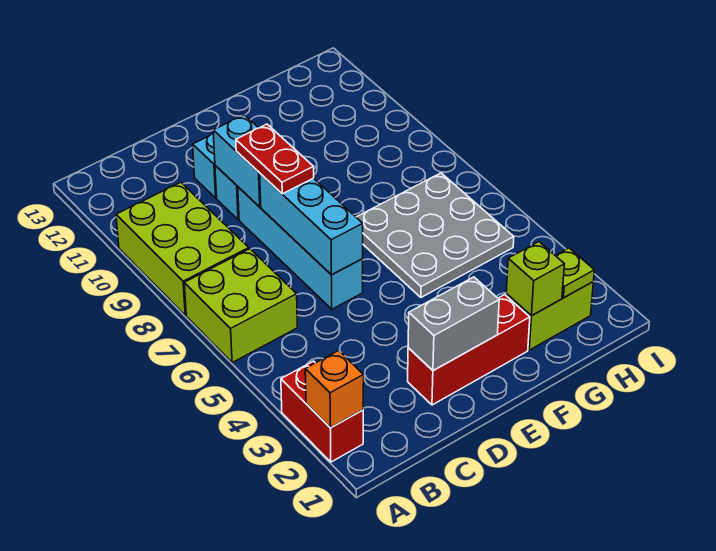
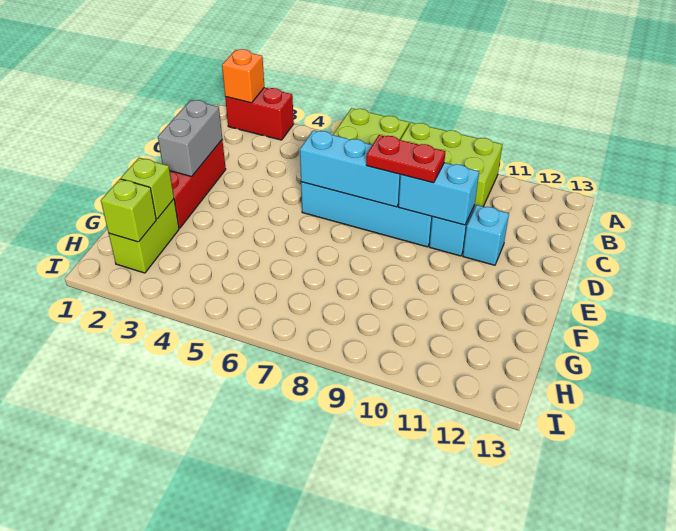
grey plate F5:H7 level 1 -> none
lime plate H2 level 2 -> lime brick H2 level 2

